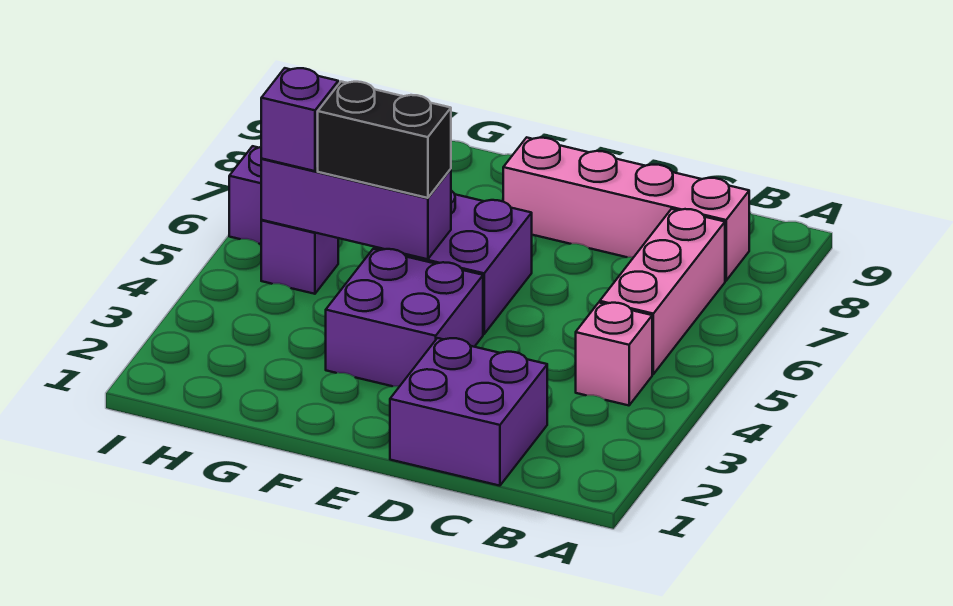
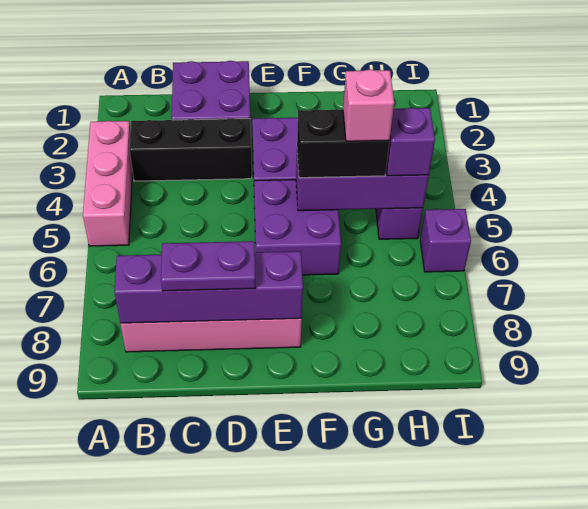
none -> black brick B3:D3 level 1
pink brick B4 level 1 -> pink brick G5 level 4
pink brick B5:B7 level 1 -> pink brick A3:A5 level 1
none -> purple brick B8:E8 level 2
none -> purple plate C8:D8 level 3

